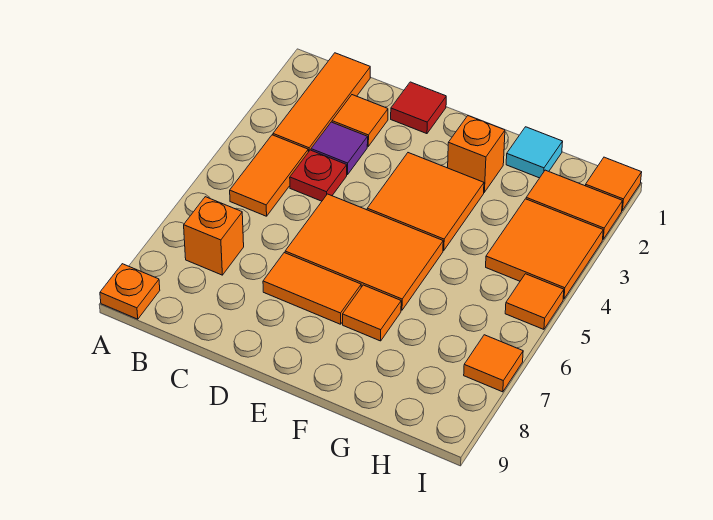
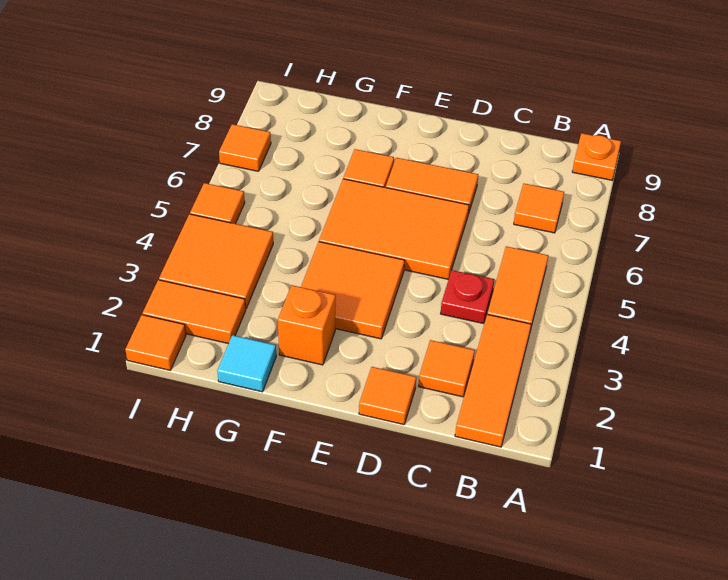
orange brick B7 level 1 -> orange tile B7 level 1
purple tile C3 level 1 -> none
red tile D1 level 1 -> orange tile D1 level 1

